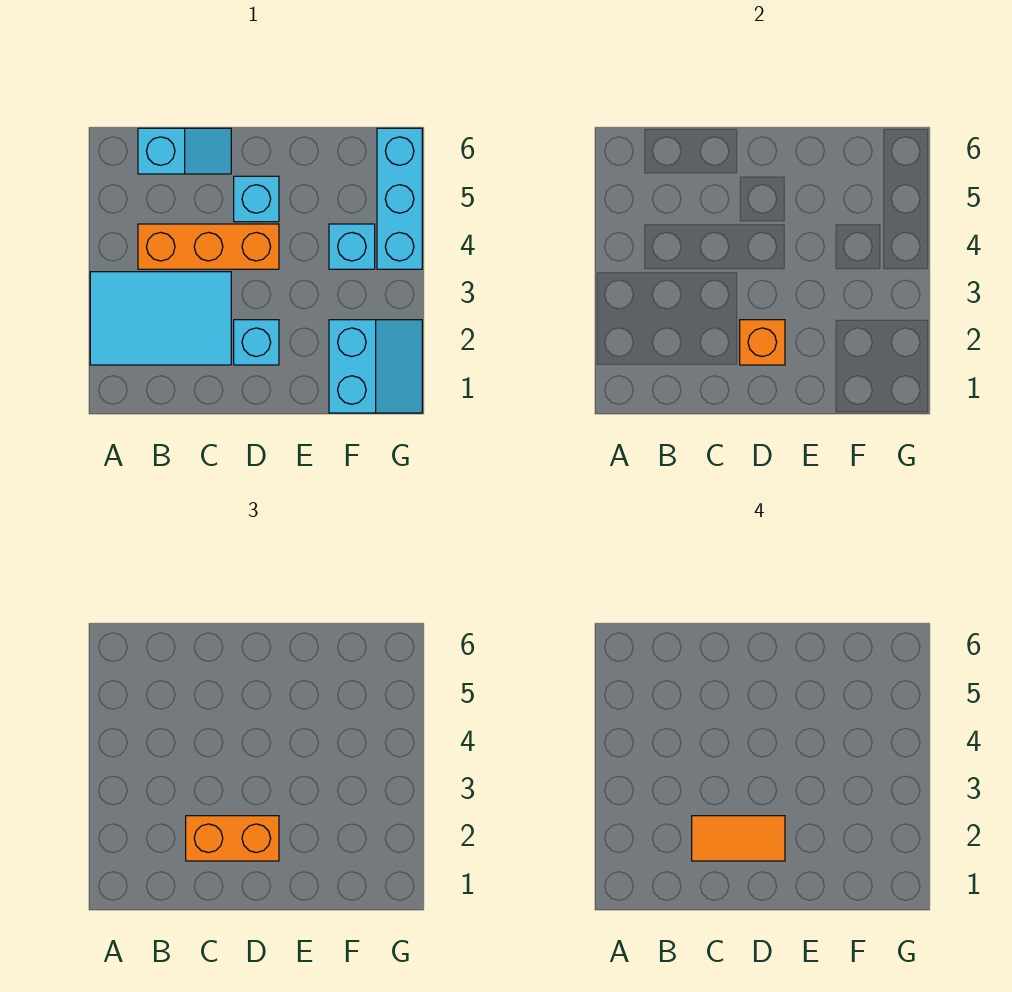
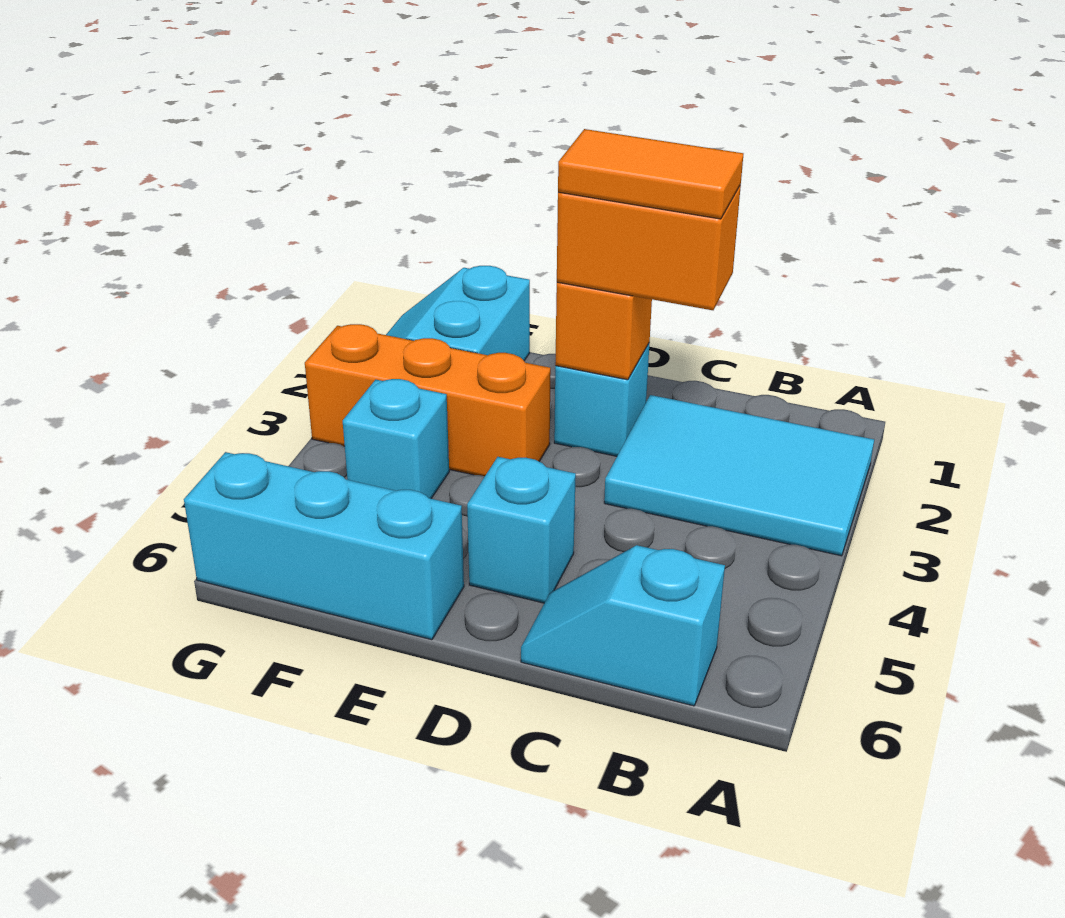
orange brick B4:D4 level 1 -> orange brick E3:G3 level 1
cyan brick G4:G6 level 1 -> cyan brick E6:G6 level 1

